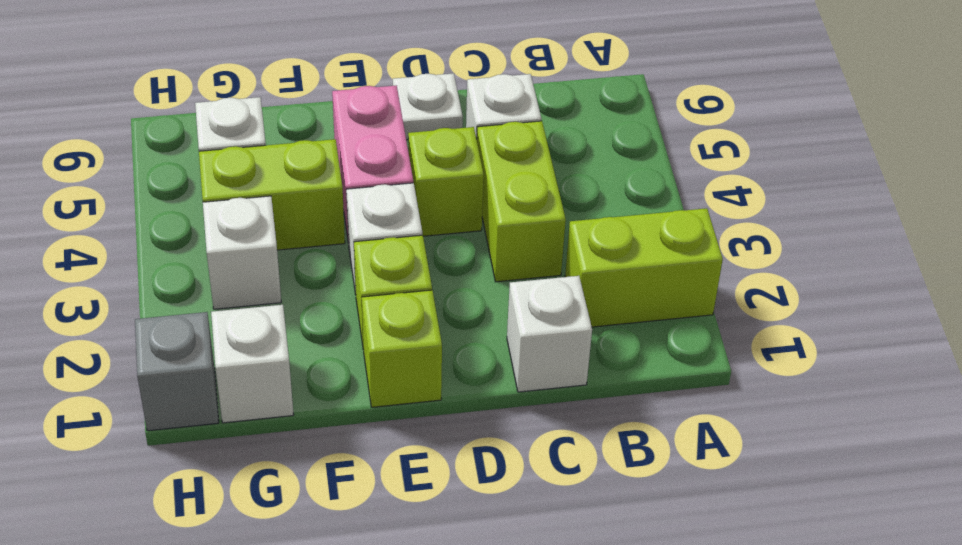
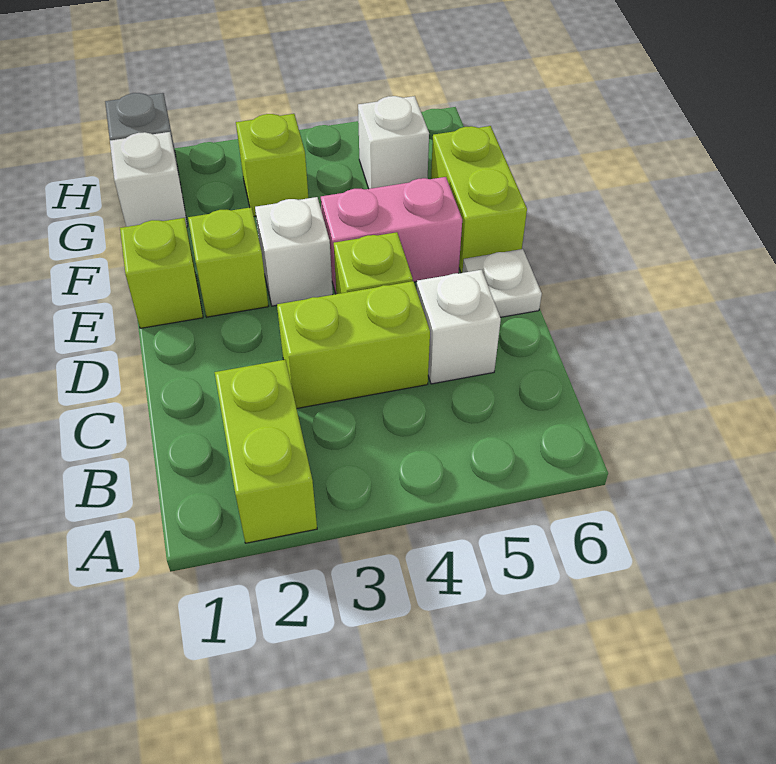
white brick C1 level 1 -> none
lime brick F4:G4 level 1 -> lime brick E6:F6 level 1
white brick G3 level 1 -> lime brick G3 level 1

